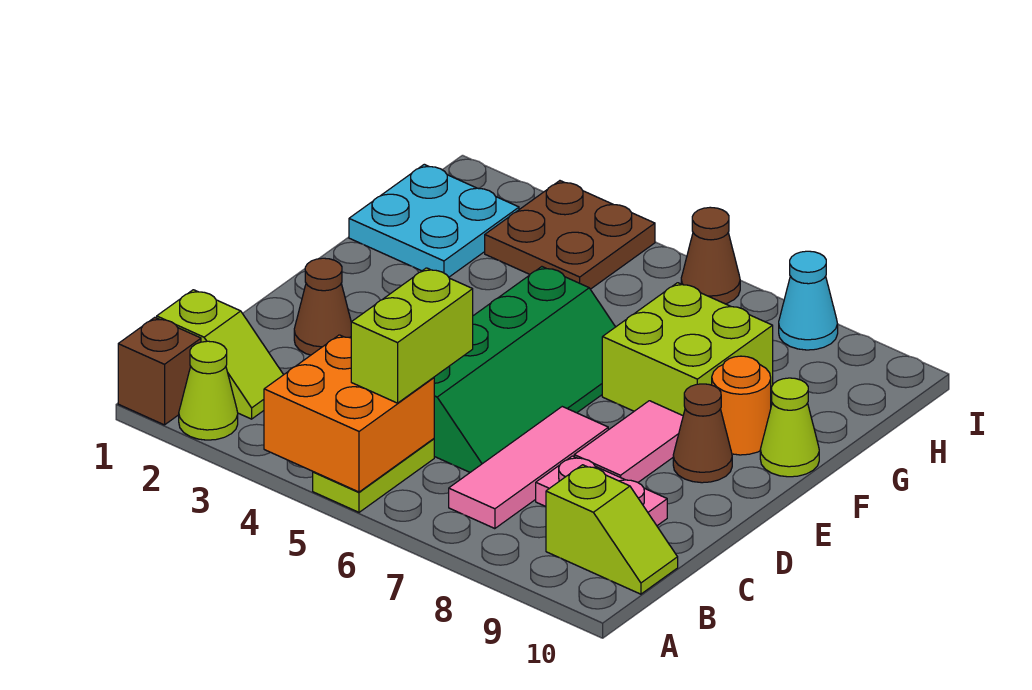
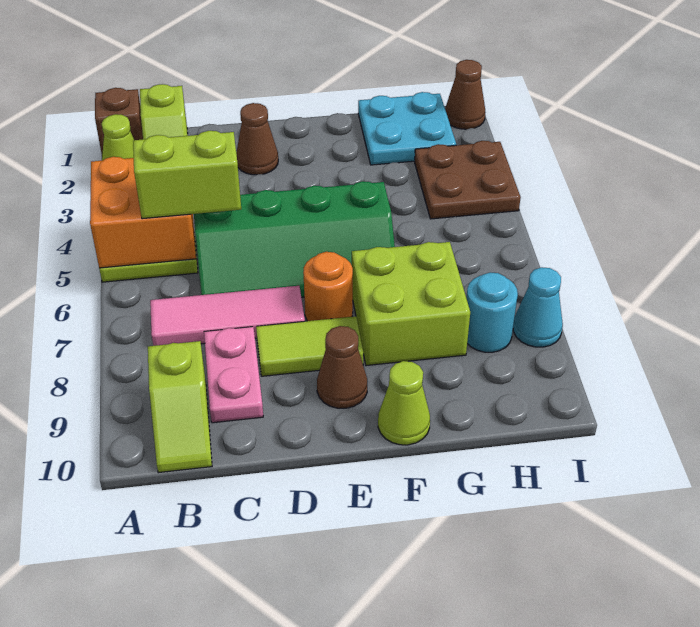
pink tile D8:E8 level 1 -> lime tile D8:E8 level 1
orange round brick F9 level 1 -> orange round brick E7 level 1
none -> cyan round brick H8 level 1
brown cone I6 level 1 -> brown cone I1 level 1

